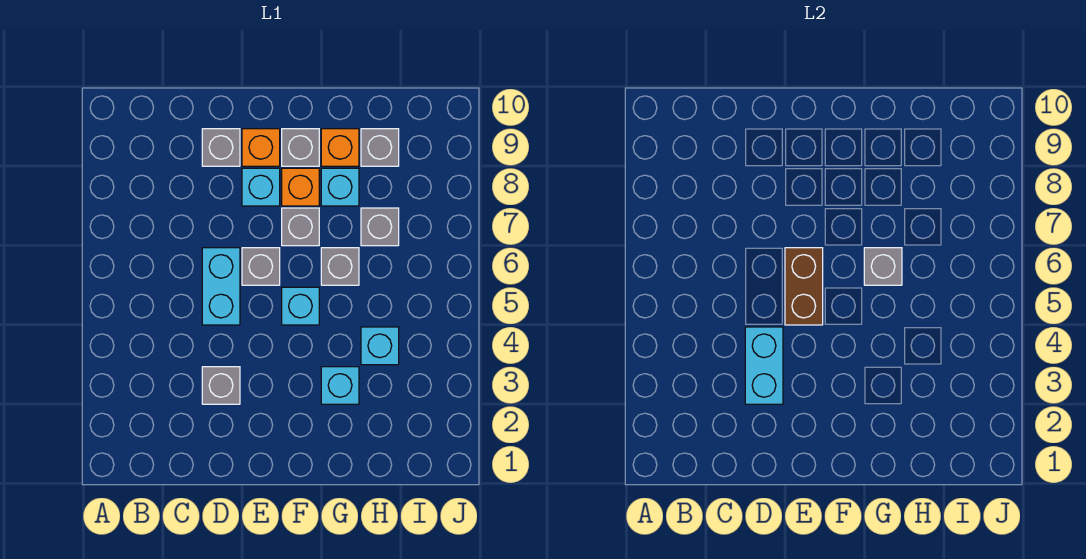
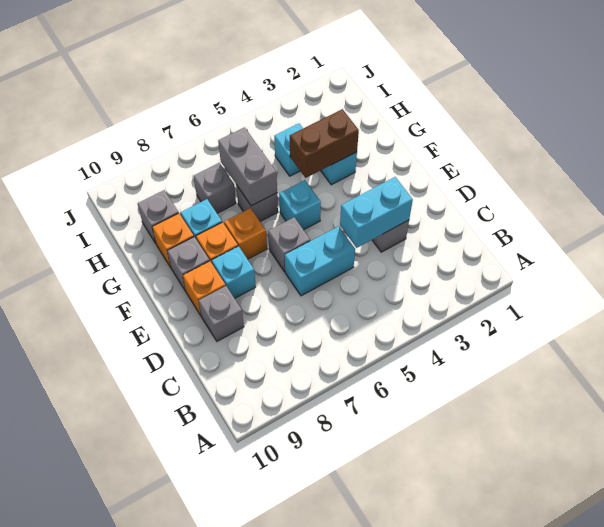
brown brick E5:E6 level 2 -> brown brick G3:G4 level 2
grey brick F7 level 1 -> orange brick F7 level 1
grey brick G6 level 2 -> grey brick G6:H6 level 2

